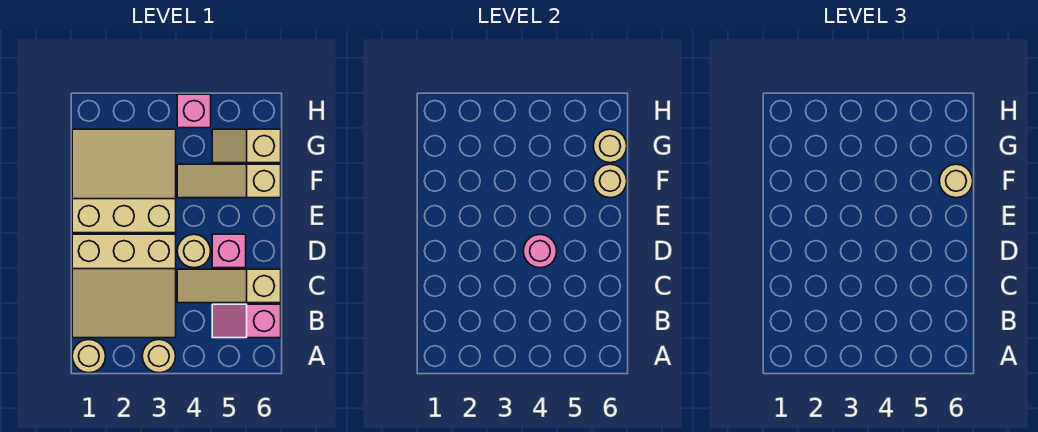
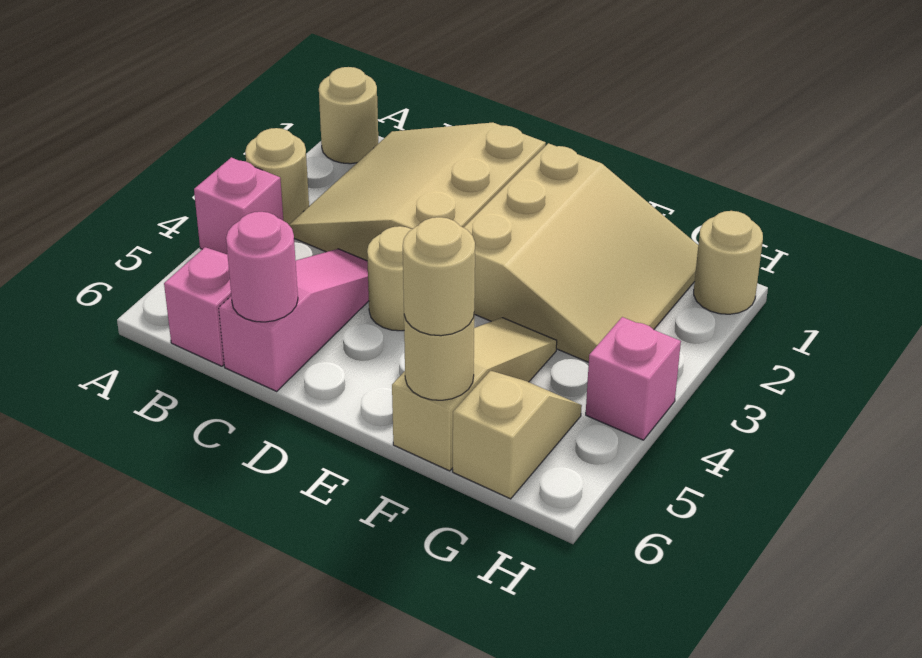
tan slope C4:C6 level 1 top 6 -> pink slope C4:C6 level 1 top 6
pink round brick D4 level 2 -> pink round brick C6 level 2
pink brick D5 level 1 -> pink brick A4 level 1
tan round brick G6 level 2 -> tan round brick H1 level 1

